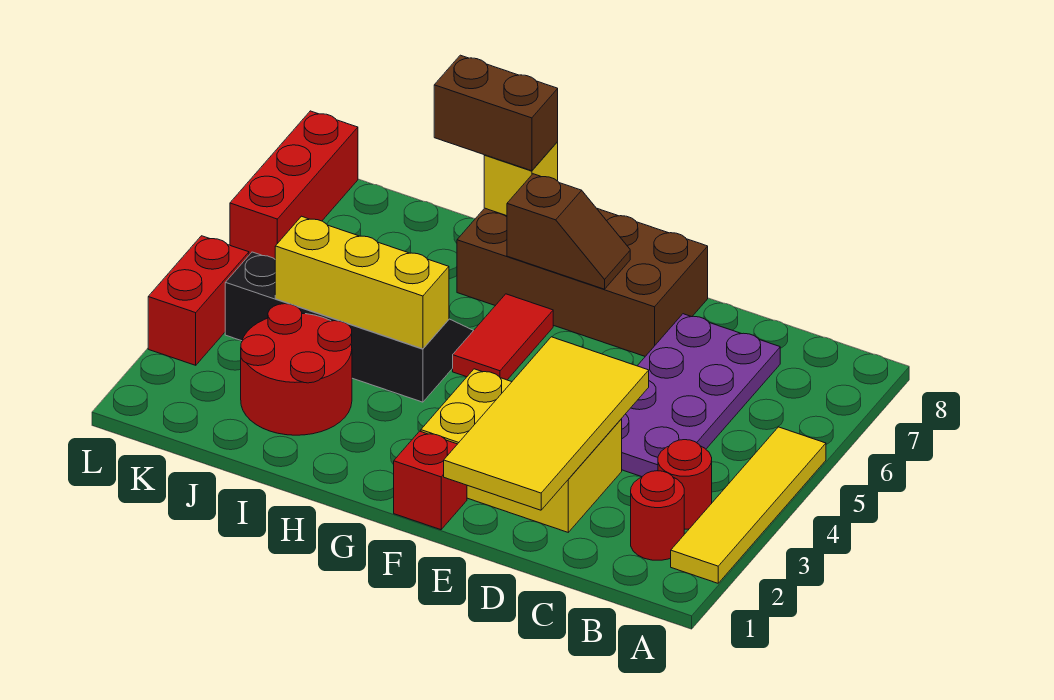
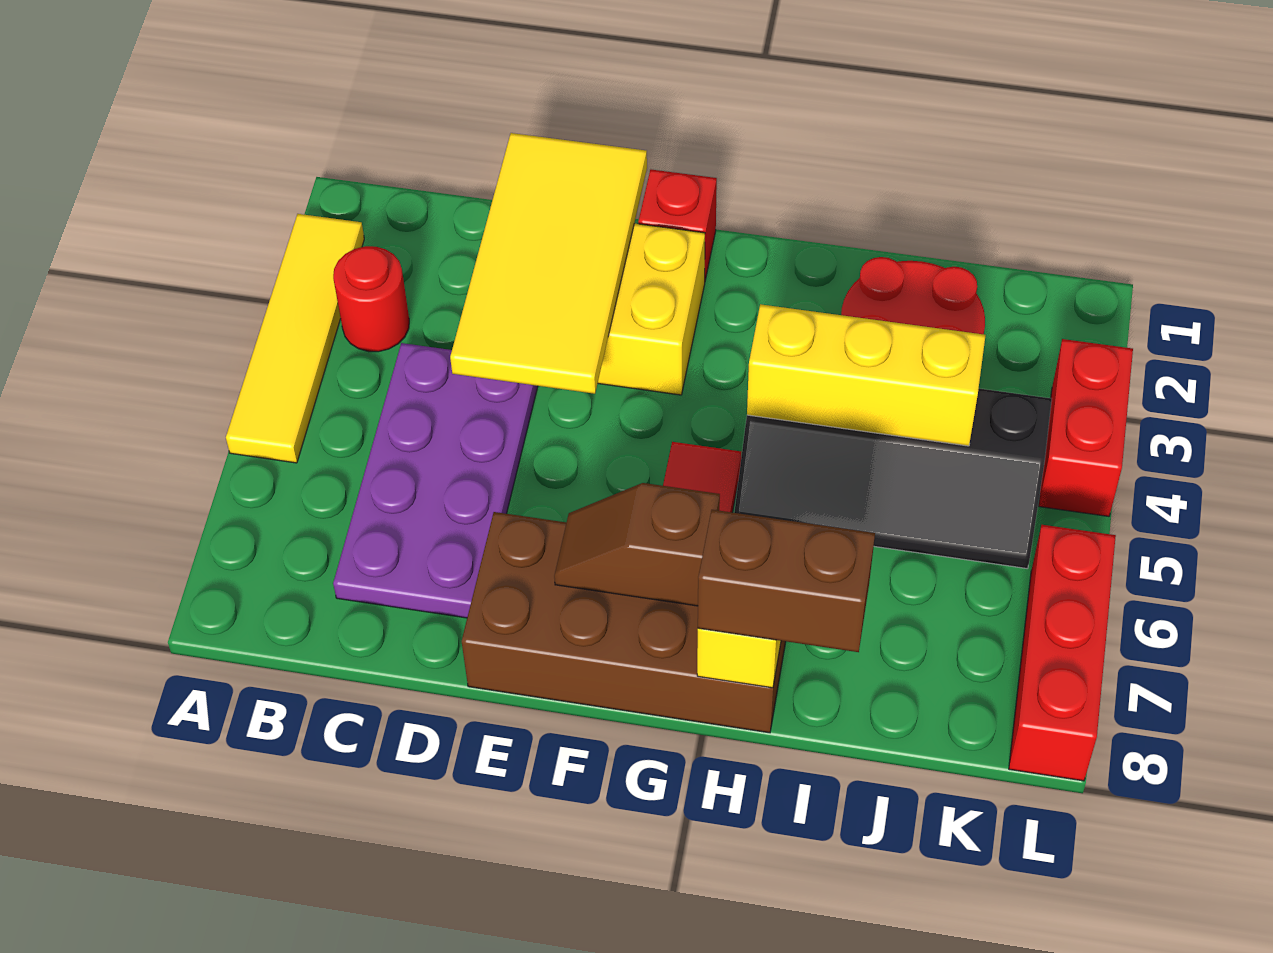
red round brick B2 level 1 -> none

